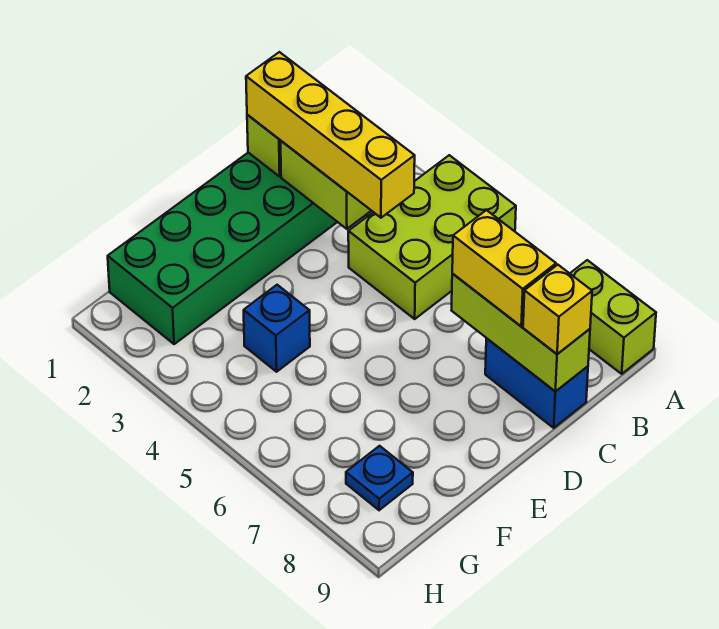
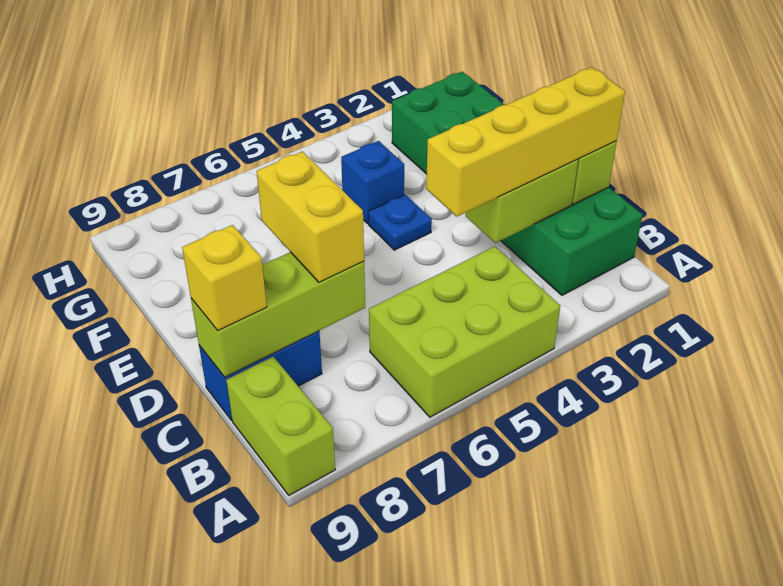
lime brick A4:C5 level 1 -> lime brick A4:B6 level 1
lime brick A8:A9 level 1 -> lime brick A9:B9 level 1
yellow brick C7:C8 level 3 -> yellow brick C7:D7 level 3
blue plate G8 level 1 -> blue plate E4 level 1

